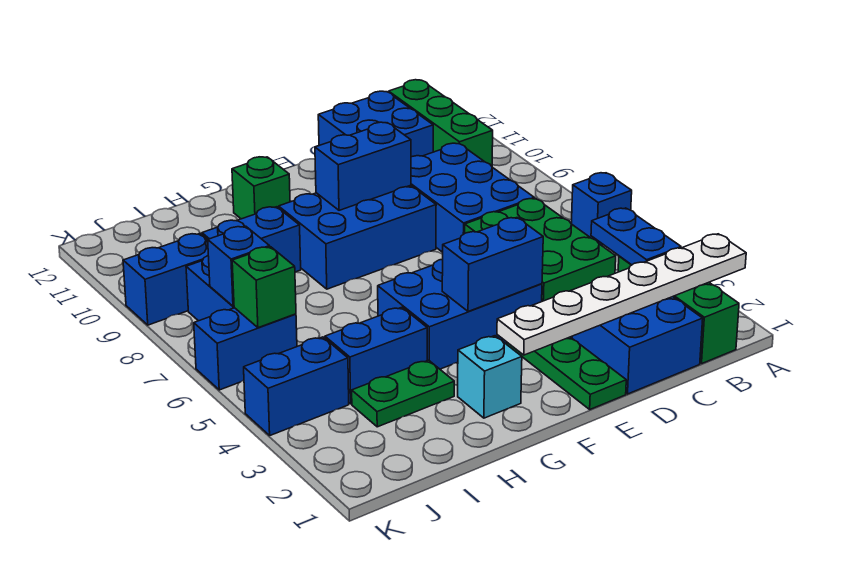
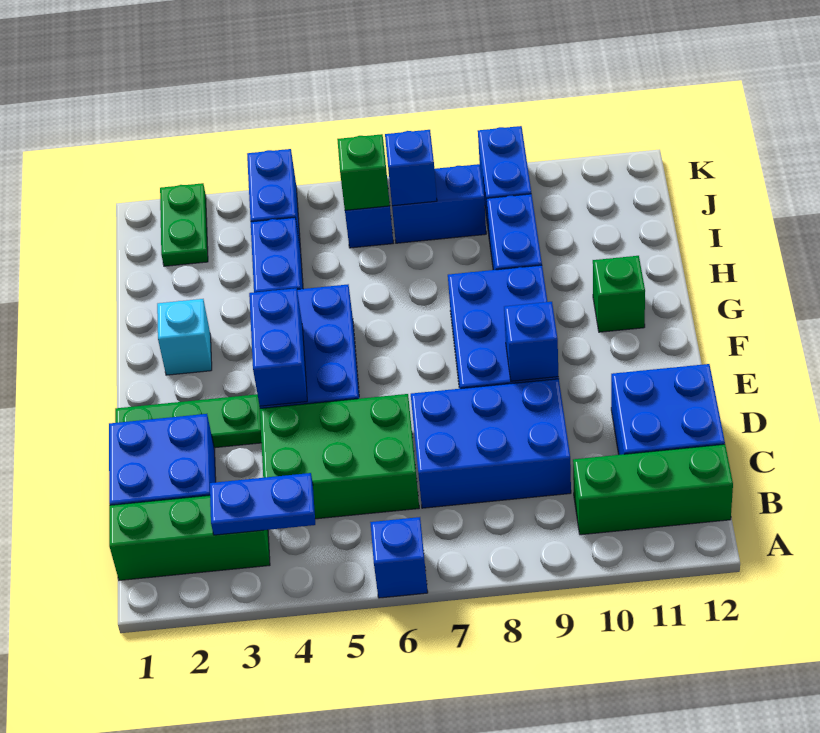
white plate A2:F2 level 2 -> none
blue brick E9:F9 level 2 -> blue brick E9 level 2
green plate H3:I3 level 1 -> green plate J2:K2 level 1

